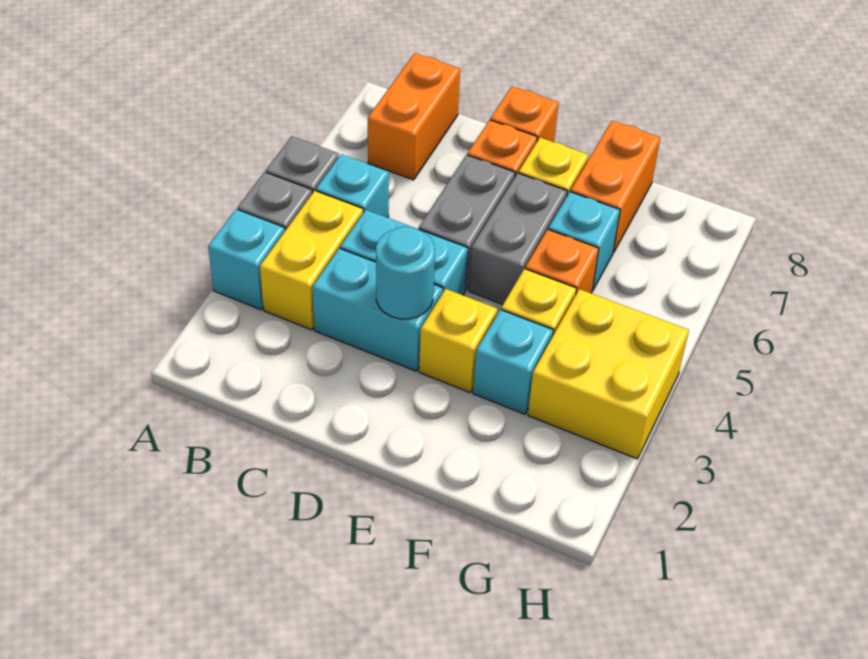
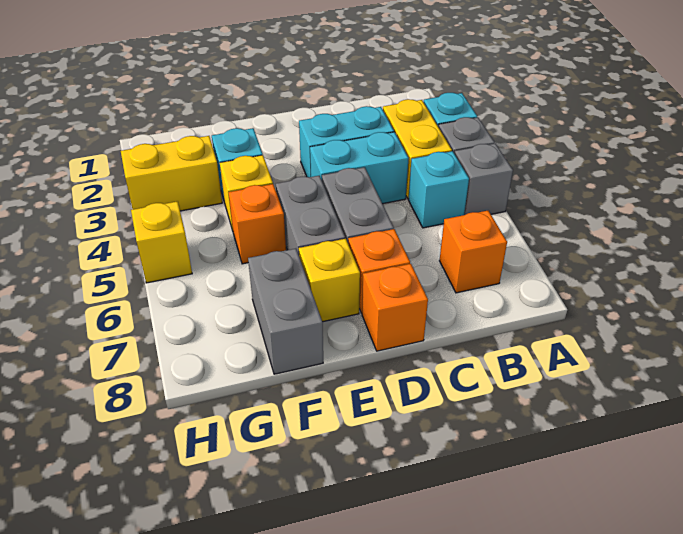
orange brick B7:B8 level 1 -> orange brick B7 level 1
cyan round brick D3 level 2 -> none
yellow brick E3 level 1 -> yellow brick H5 level 1
cyan brick F6 level 1 -> none
orange brick F7:F8 level 1 -> grey brick F7:F8 level 1
yellow brick G3:H4 level 1 -> yellow brick G3:H3 level 1

